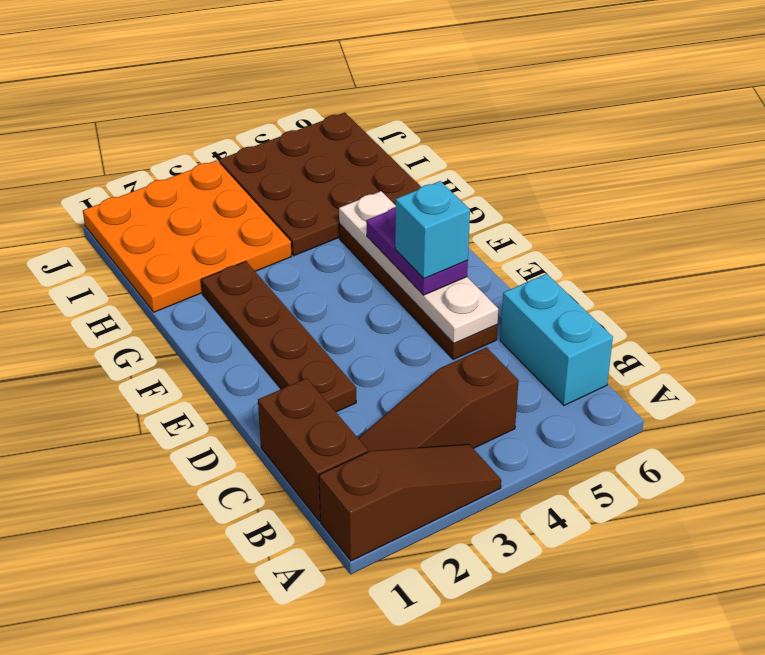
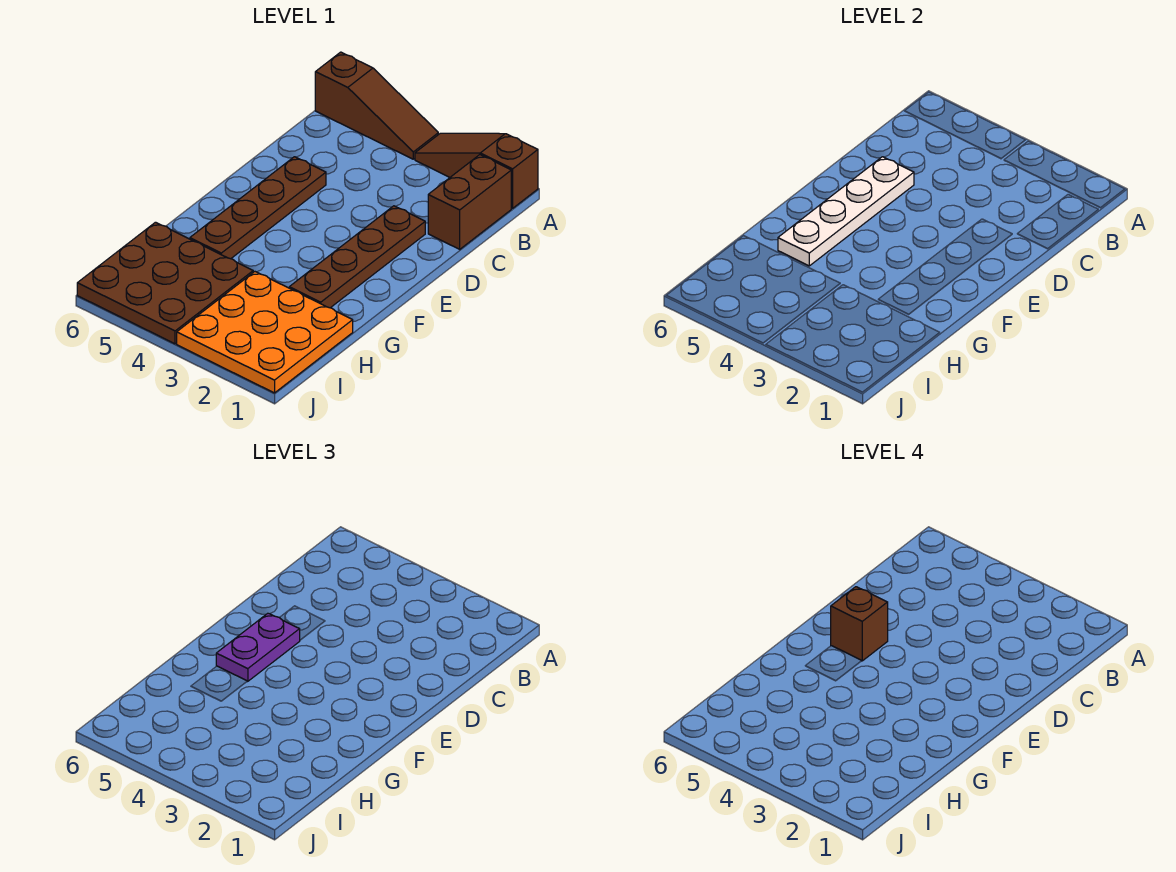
brown slope B2:B4 level 1 top 4 -> brown slope A4:A6 level 1 top 6
cyan brick B6:C6 level 1 -> none
cyan brick E5 level 4 -> brown brick E5 level 4

